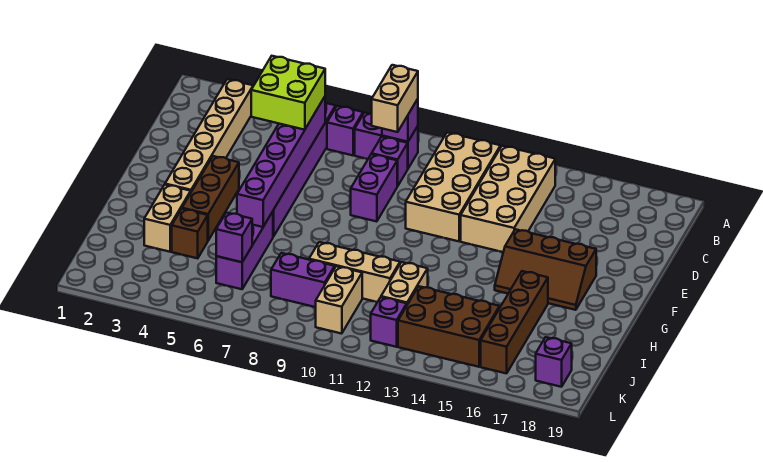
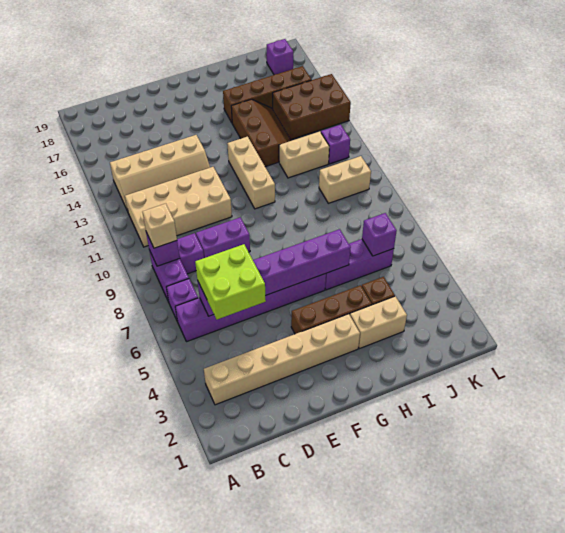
tan brick B9:C9 level 3 -> tan brick B9 level 3
tan brick B13:E14 level 1 -> tan slope B13:E14 level 1 top 14
brown slope F15:G17 level 1 top F -> brown slope H13:I15 level 1 top H
tan brick I9:I11 level 1 -> tan brick G11:G13 level 1
purple brick J8:J9 level 1 -> none
brown brick J13:K15 level 1 -> brown brick J14:L15 level 1

